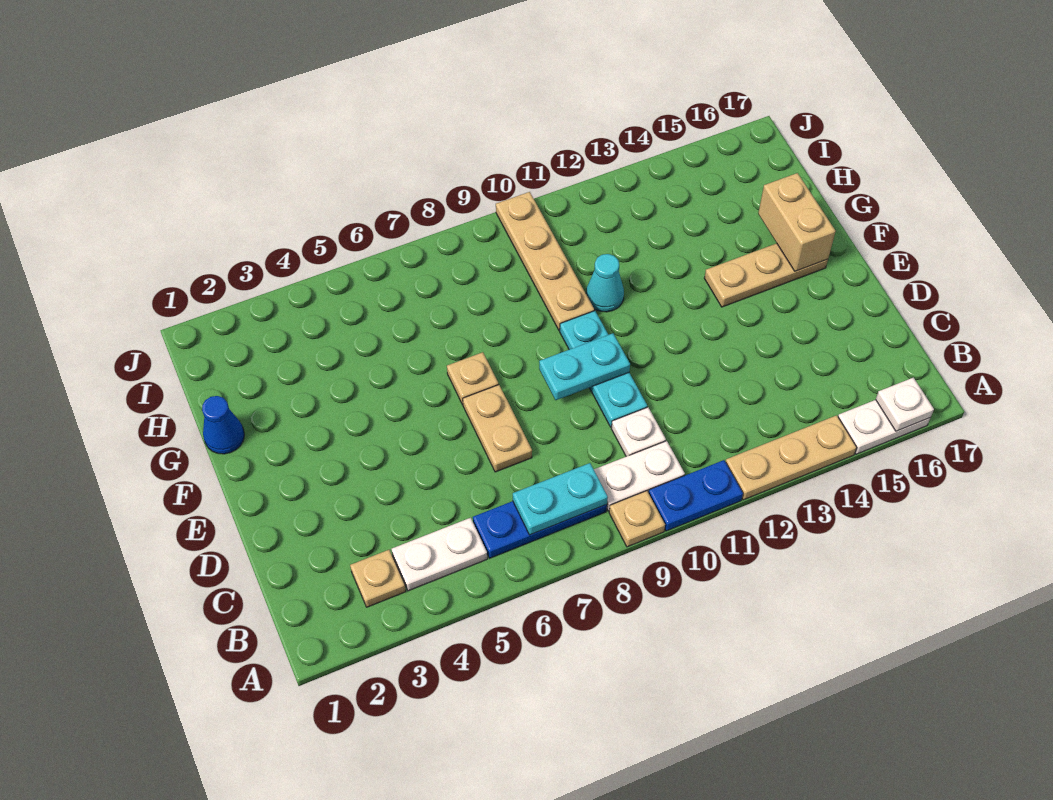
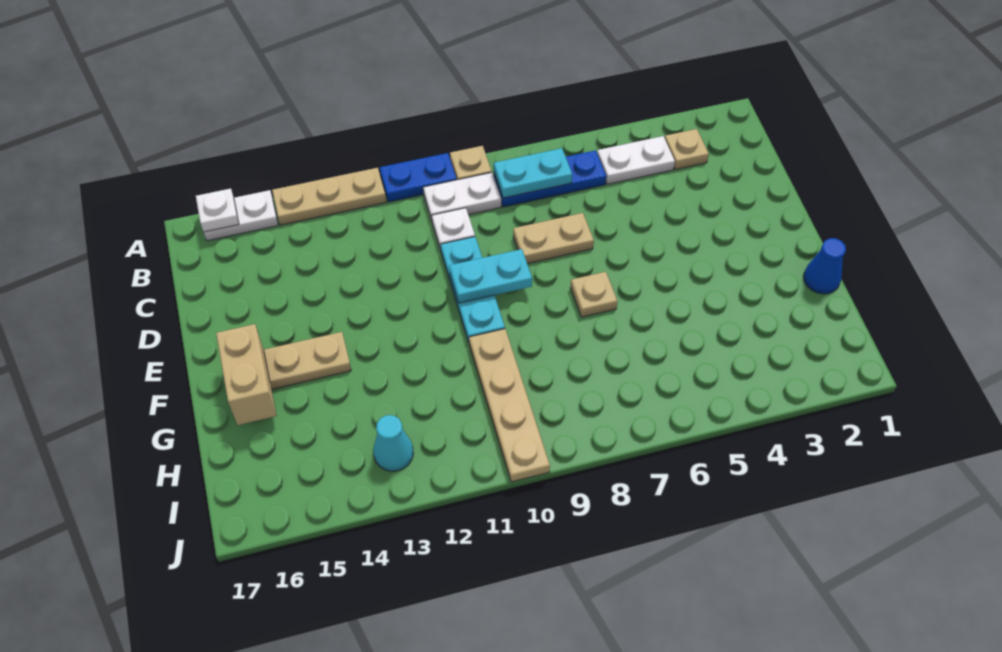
tan plate D7:E7 level 1 -> tan plate D7:D8 level 1
cyan cone G11 level 1 -> cyan cone I13 level 1

